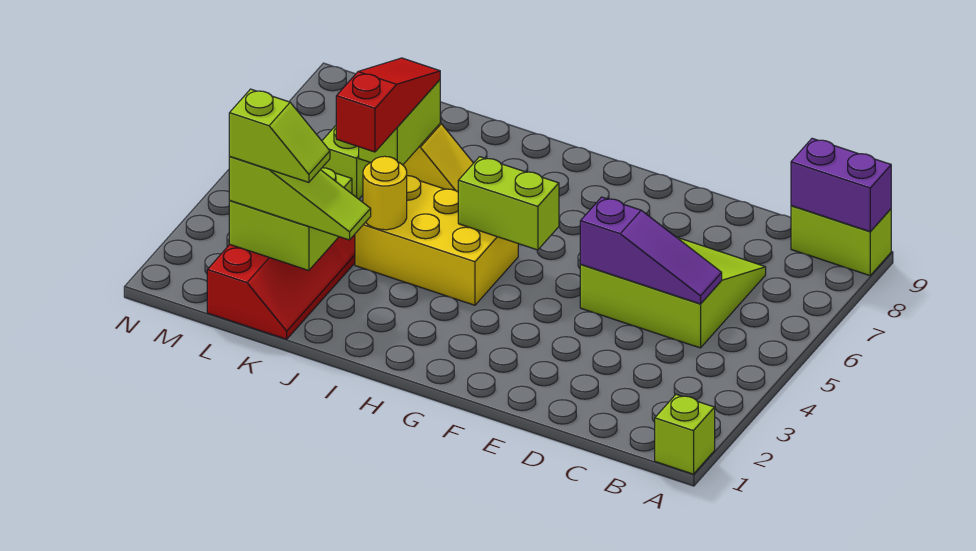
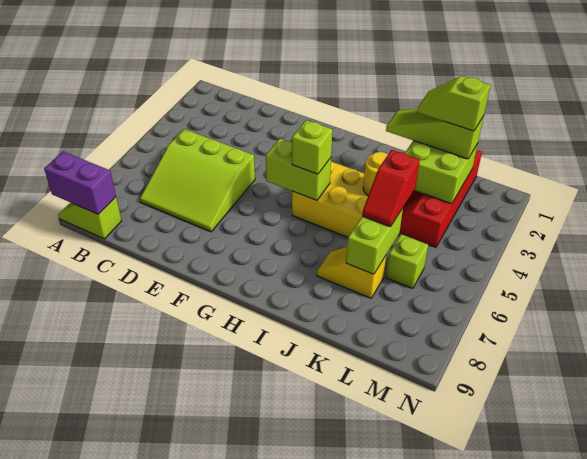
lime brick A1 level 1 -> lime brick H5 level 3
lime brick A9:B9 level 1 -> lime slope A9:B9 level 1 top B
purple slope C5:E5 level 2 top E -> none
red slope K5:K7 level 3 top 5 -> red slope K5:K6 level 3 top 5

